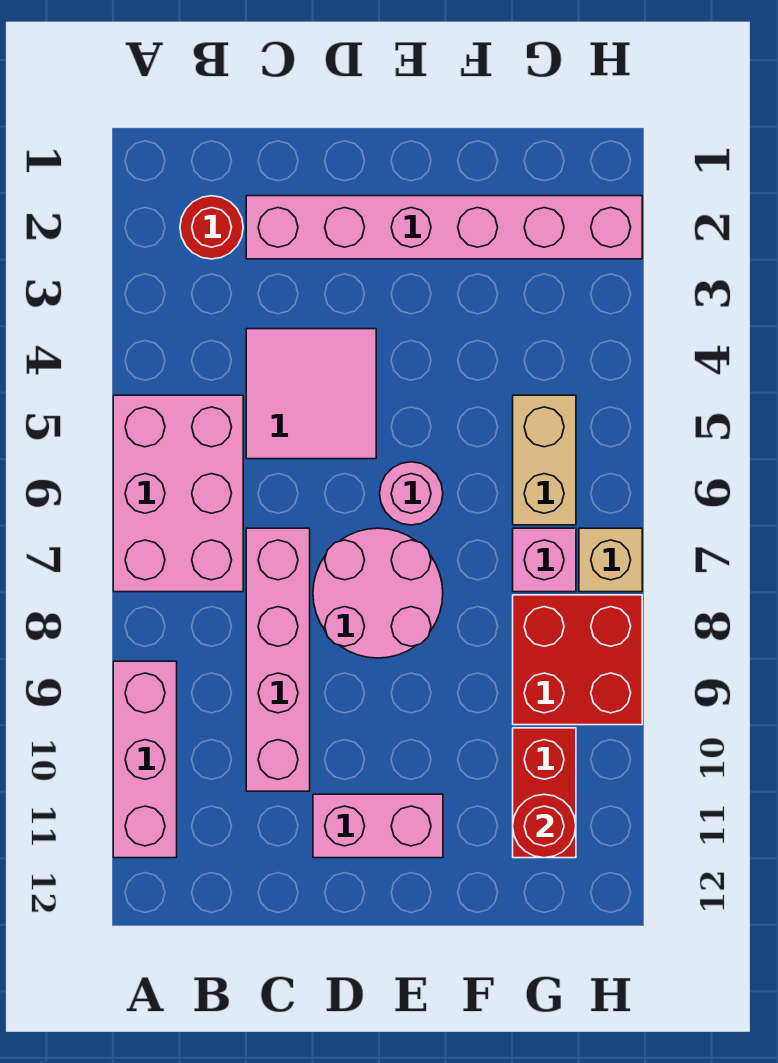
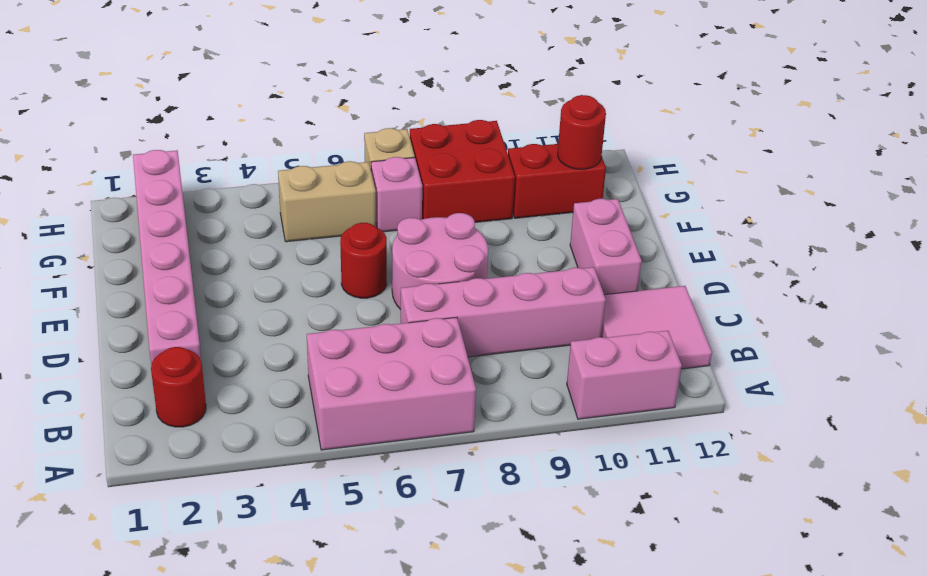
pink brick A9:A11 level 1 -> pink brick A10:A11 level 1
pink tile C4:D5 level 1 -> pink tile B11:C12 level 1
pink round brick E6 level 1 -> red round brick E6 level 1

